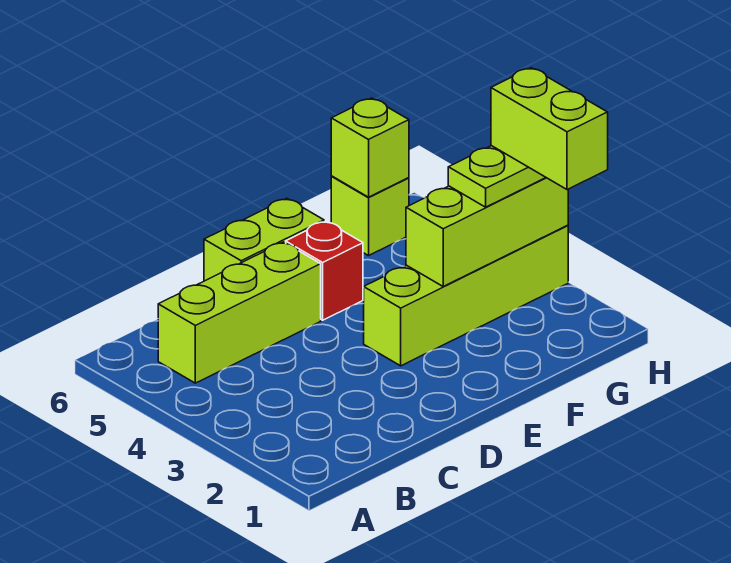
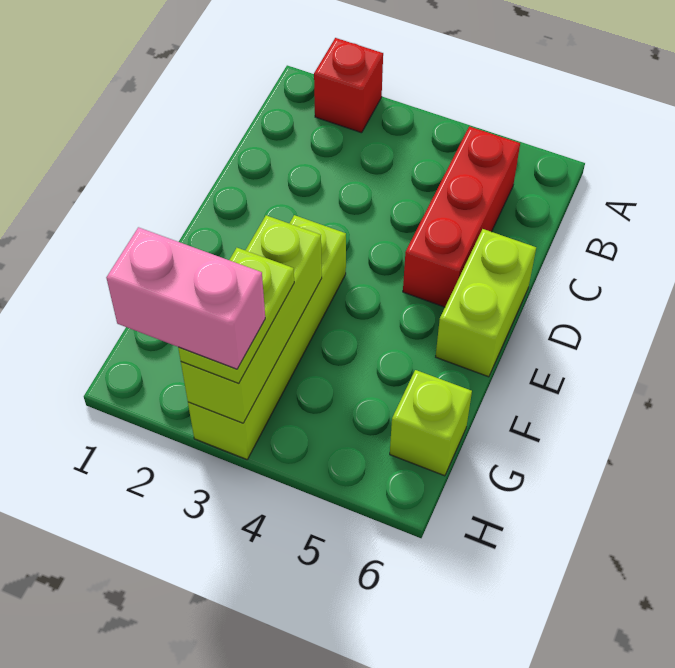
lime brick B5:D5 level 1 -> red brick B5:D5 level 1
red brick E5 level 1 -> red brick A2 level 1
lime brick G6 level 2 -> none
lime brick H2:H3 level 4 -> pink brick H2:H3 level 4

